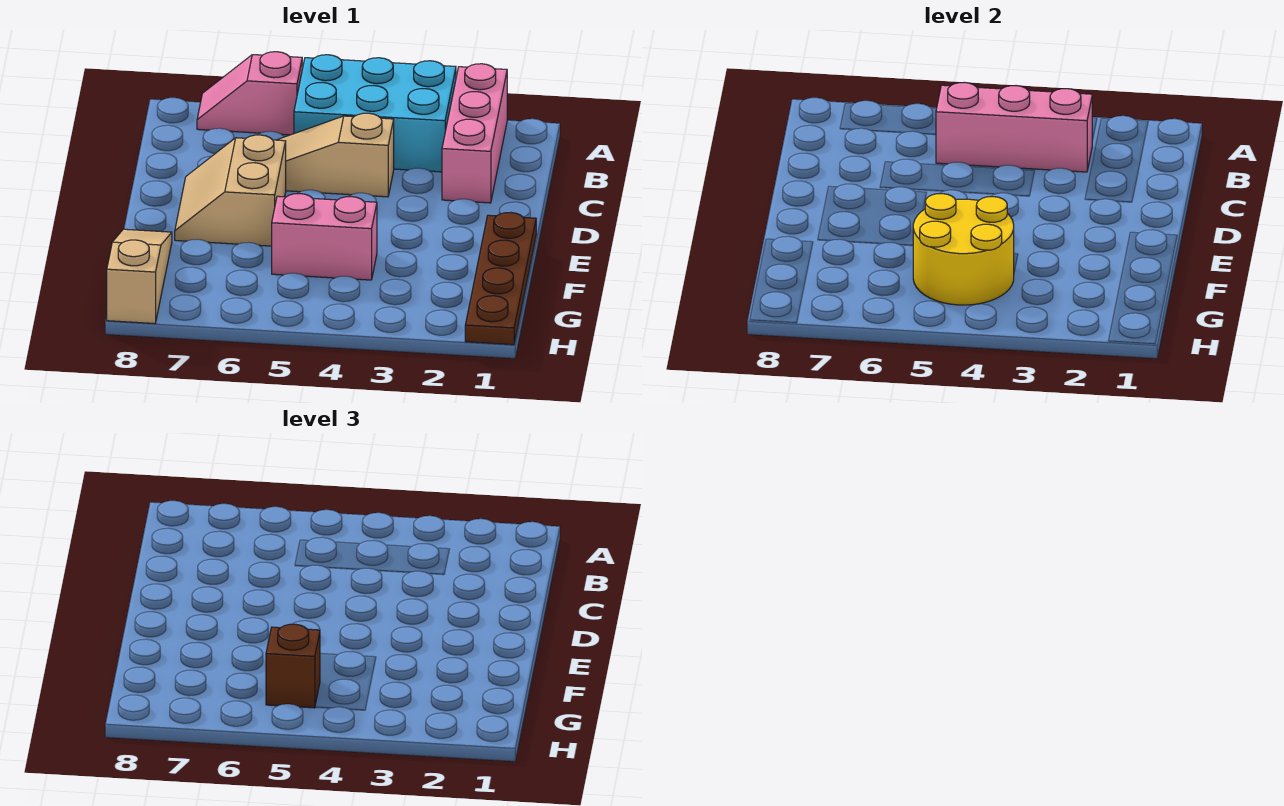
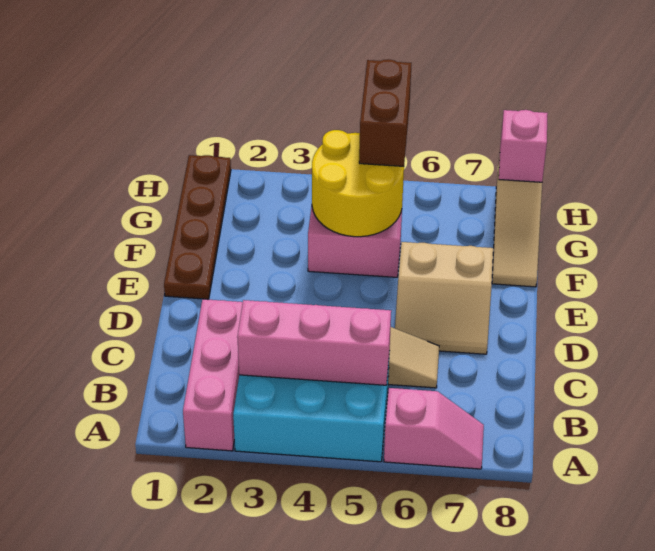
tan slope D6:E7 level 1 top 6 -> tan slope D6:E7 level 1 top E
brown brick G5 level 3 -> brown brick G5:H5 level 3
none -> pink brick H8 level 2

